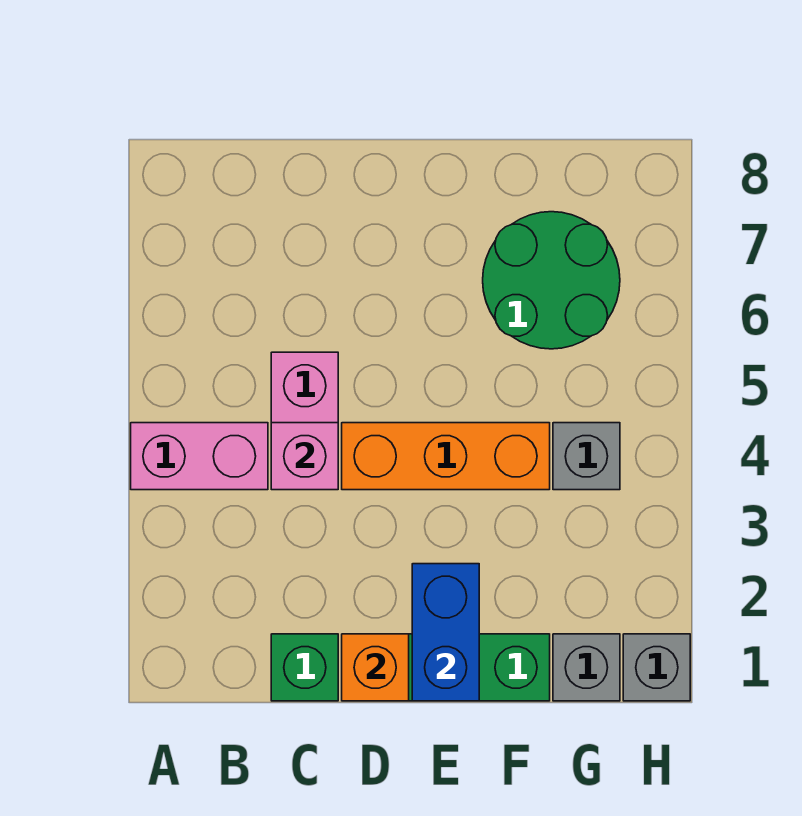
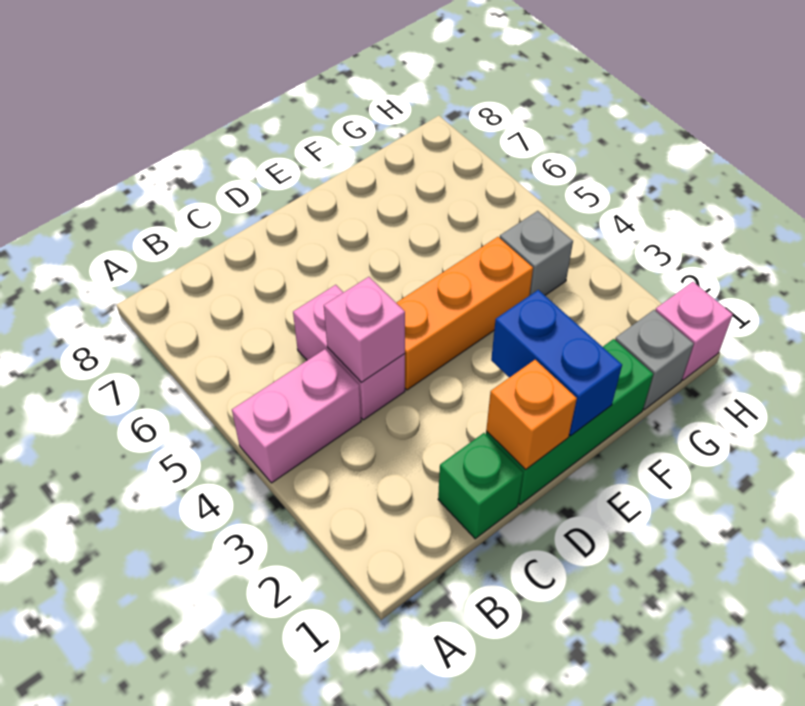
green round brick F6:G7 level 1 -> none
grey brick H1 level 1 -> pink brick H1 level 1

